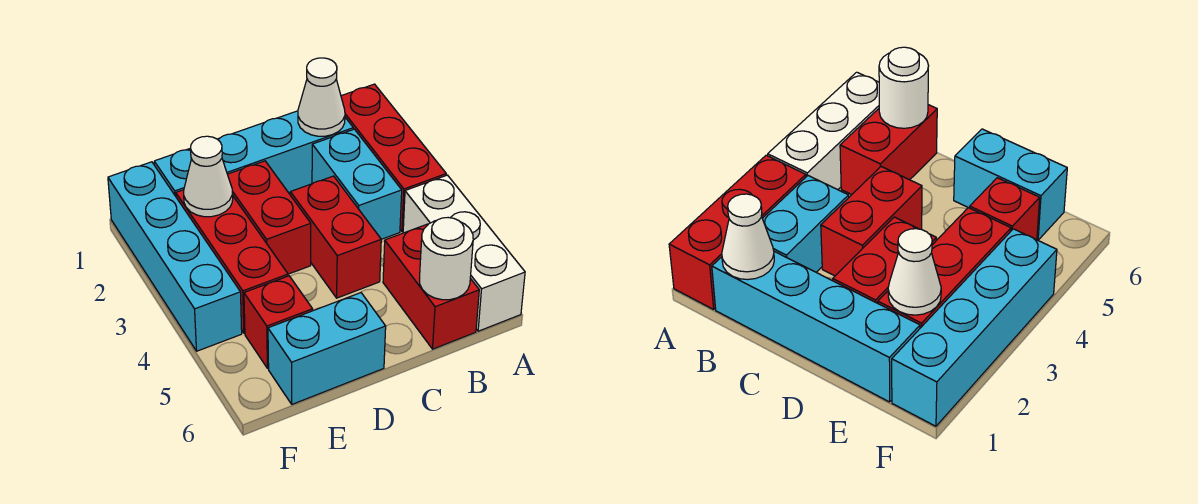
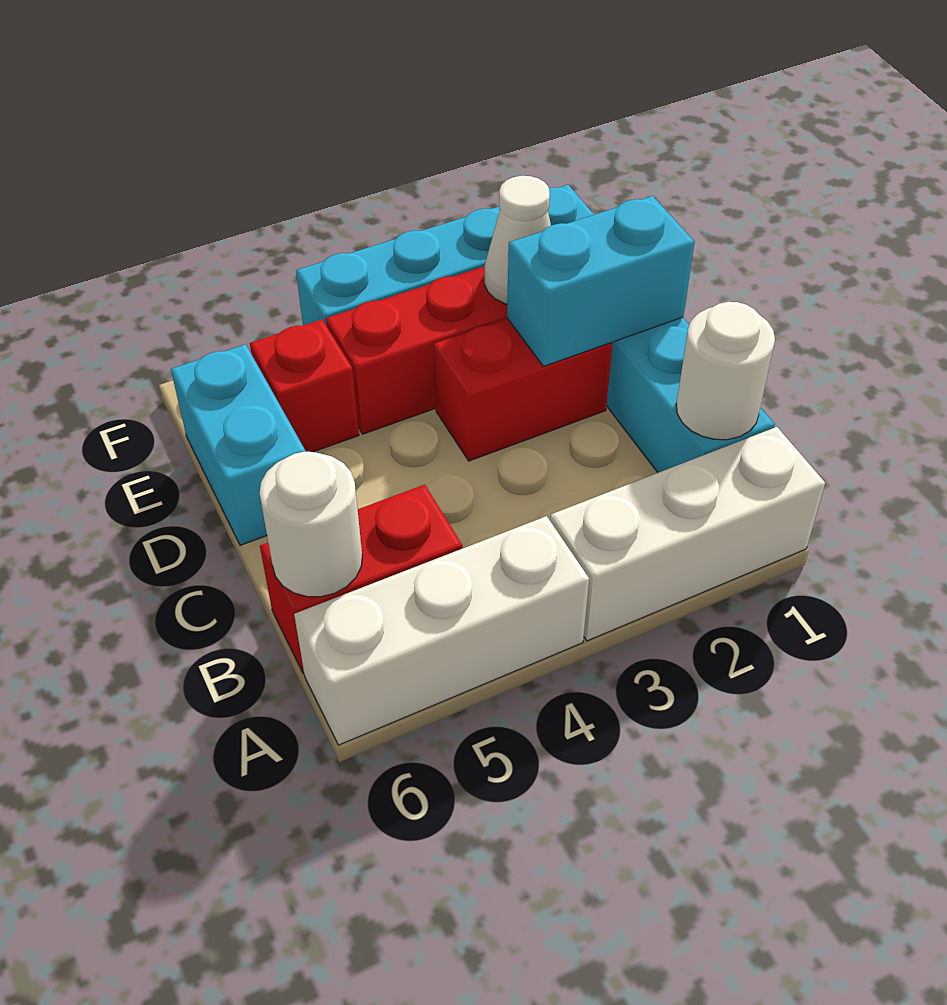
red brick A1:A3 level 1 -> white brick A1:A3 level 1
white cone B1 level 2 -> white round brick B1 level 2
cyan brick B2:B3 level 1 -> cyan brick D1:D2 level 2
red brick C3:C4 level 1 -> none

